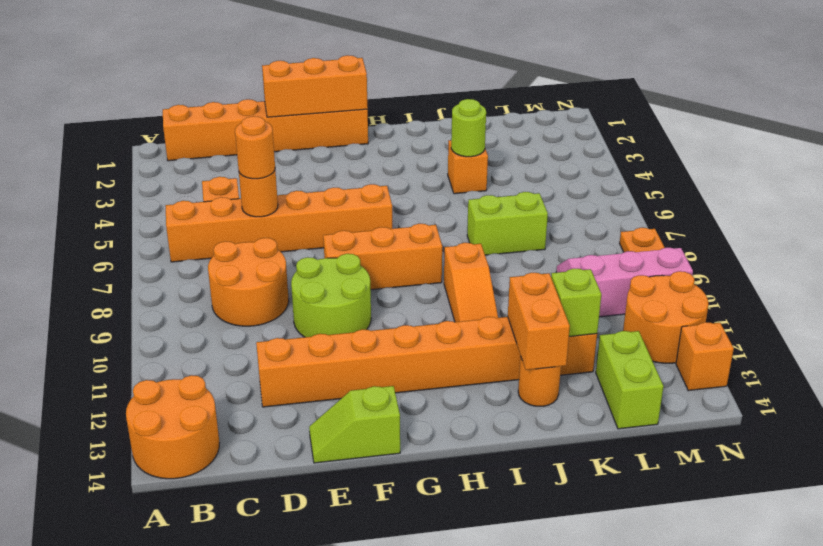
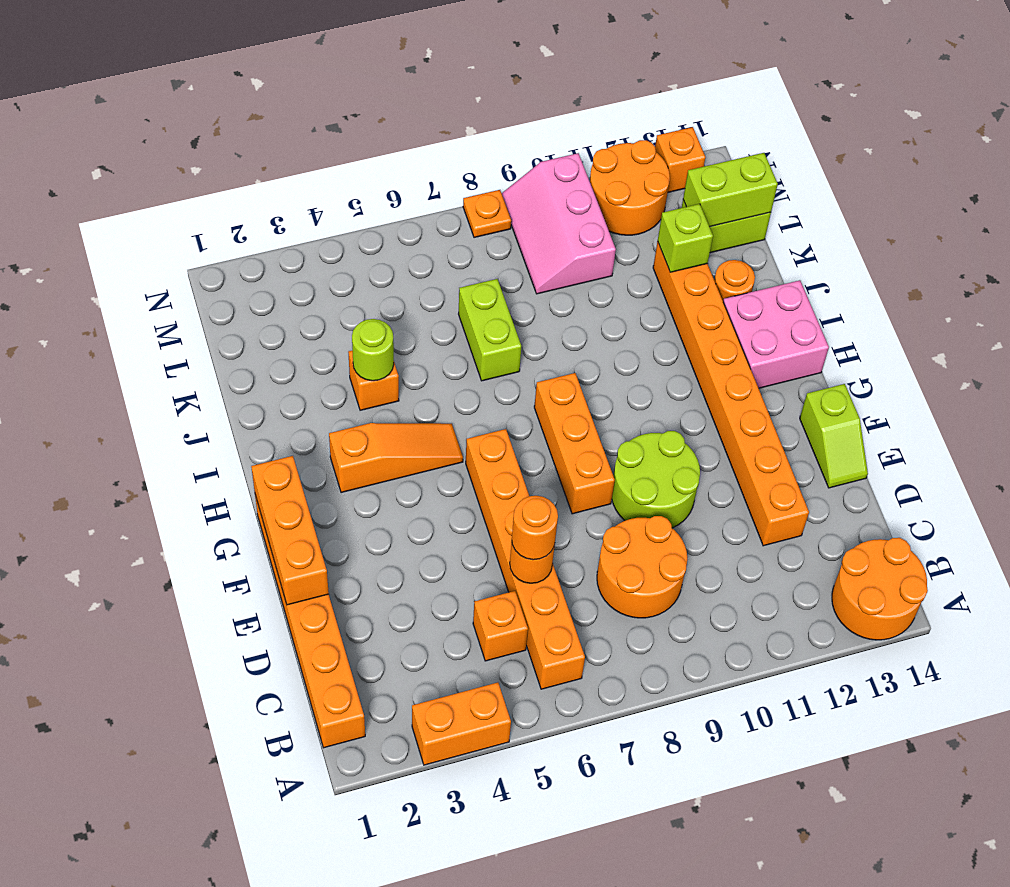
none -> pink brick H13:I14 level 1
orange slope I9:I11 level 1 top 9 -> orange slope H3:H5 level 1 top 3
orange brick J12:J13 level 2 -> orange brick A3:A4 level 1
none -> lime brick L13:L14 level 2

